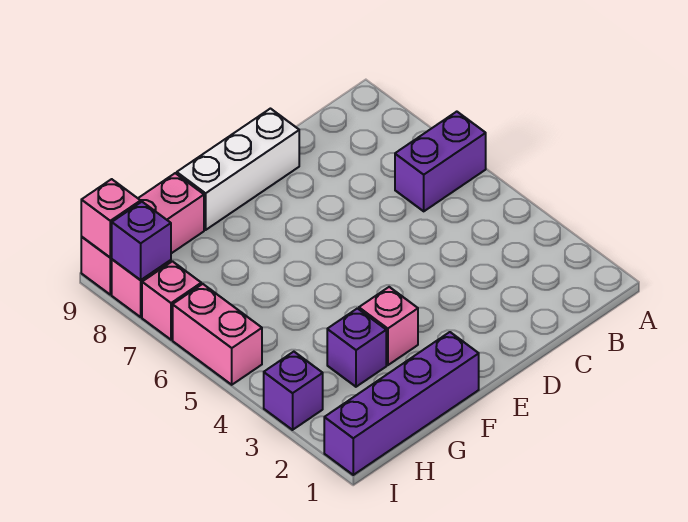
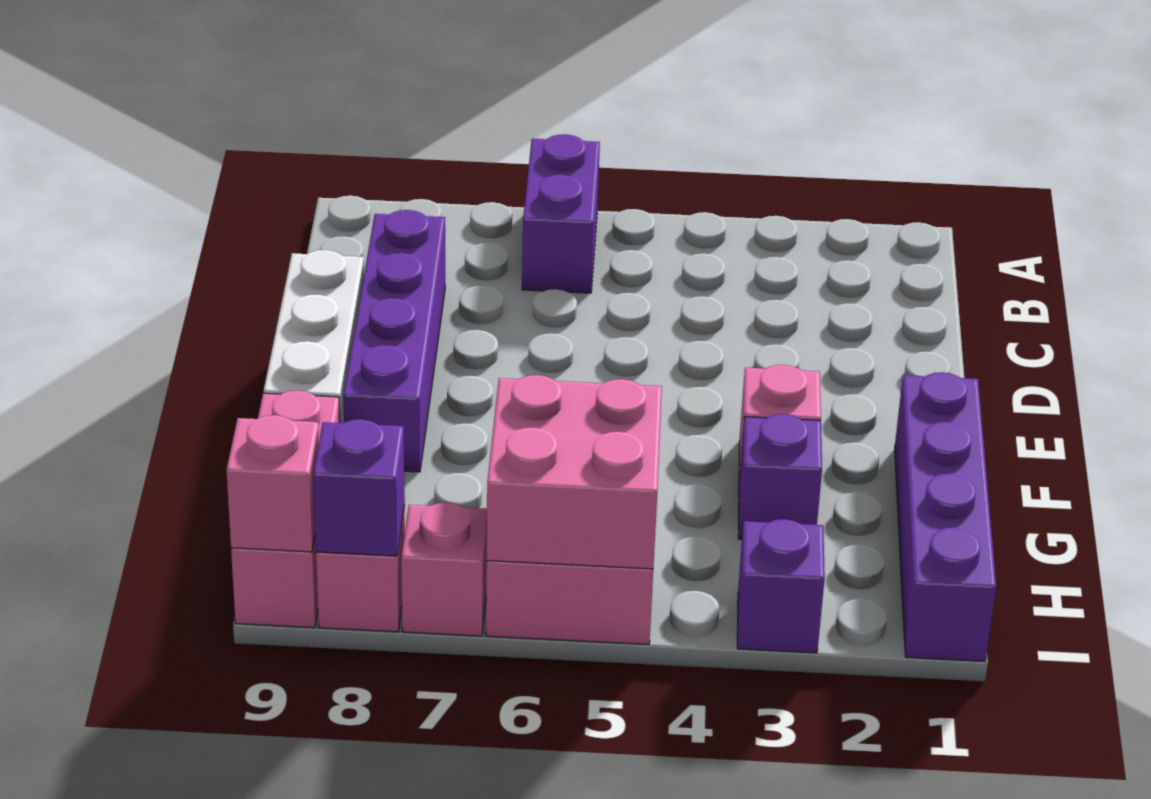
none -> purple brick C8:F8 level 1
none -> pink brick H5:I6 level 2

